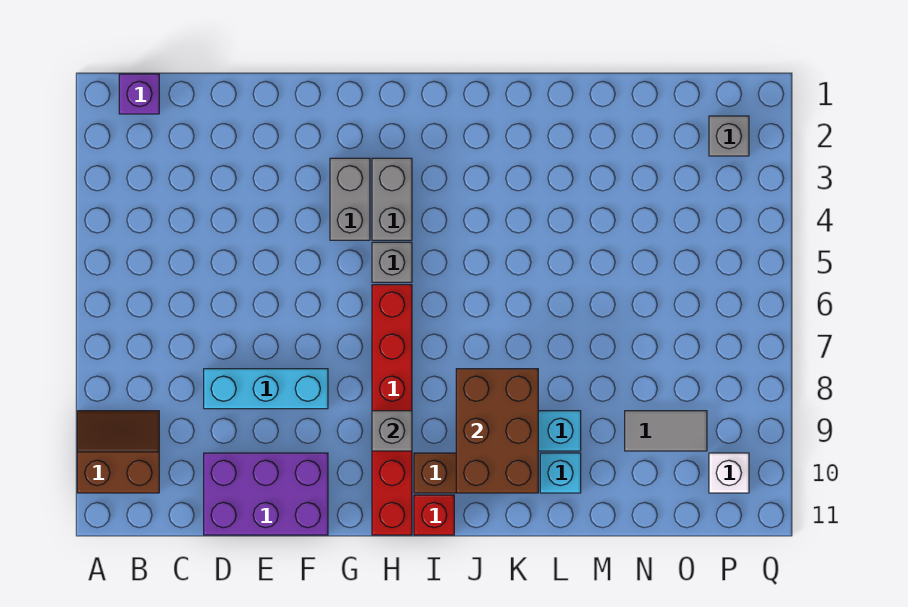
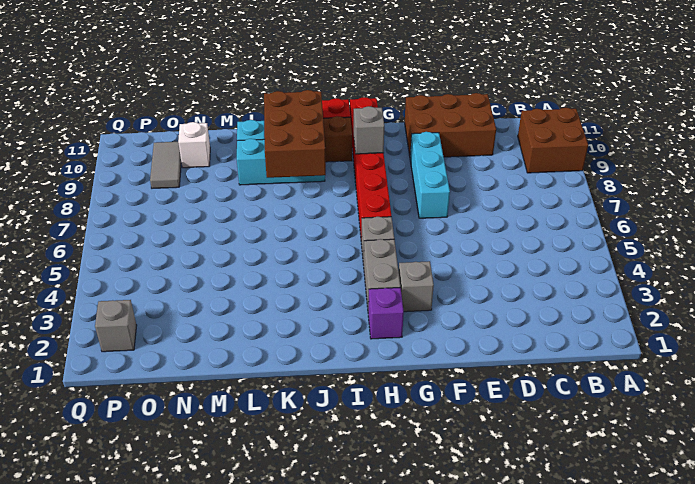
brown slope A9:B10 level 1 top 10 -> brown brick A9:B10 level 1
purple brick B1 level 1 -> purple brick H2 level 1
cyan brick D8:F8 level 1 -> cyan brick F7:F9 level 1
purple brick D10:F11 level 1 -> brown brick D10:F11 level 1
grey brick G3:G4 level 1 -> grey brick G3 level 1
grey tile N9:O9 level 1 -> grey tile O9:O10 level 1
white brick P10 level 1 -> white brick N10 level 1

